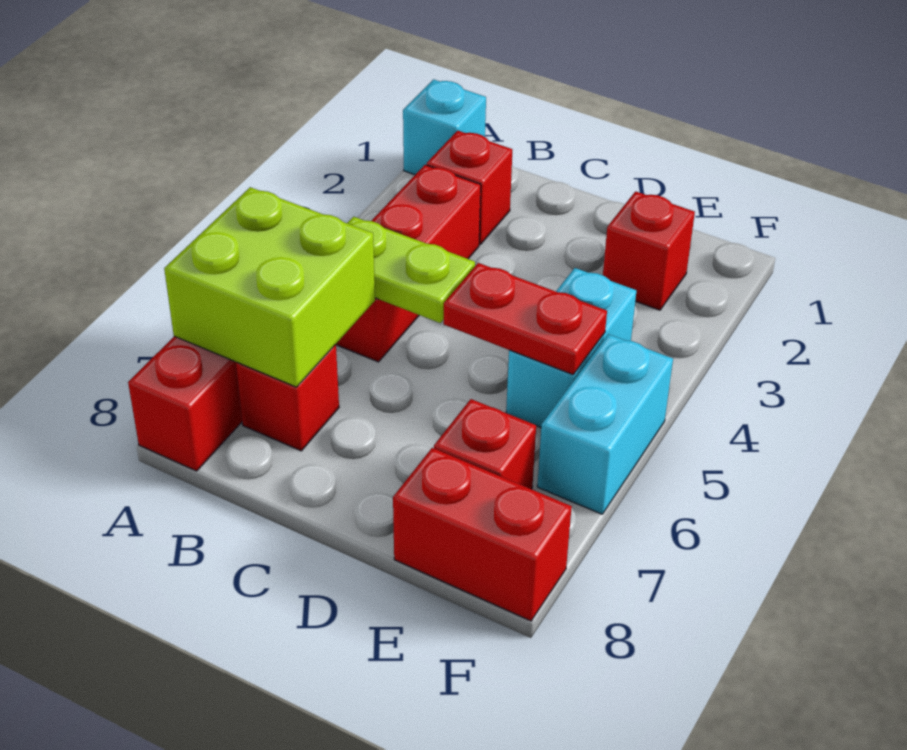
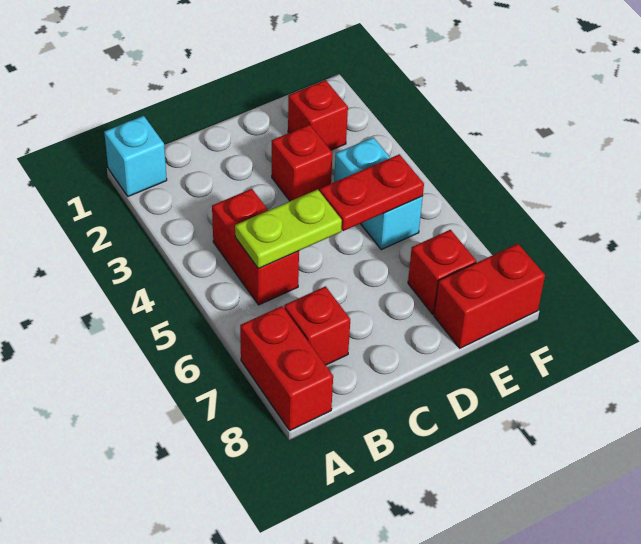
lime brick A6:B7 level 2 -> none
red brick B2 level 1 -> red brick D3 level 1
red brick B3:B5 level 1 -> red brick B4:B5 level 1
cyan brick F5:F6 level 1 -> none

